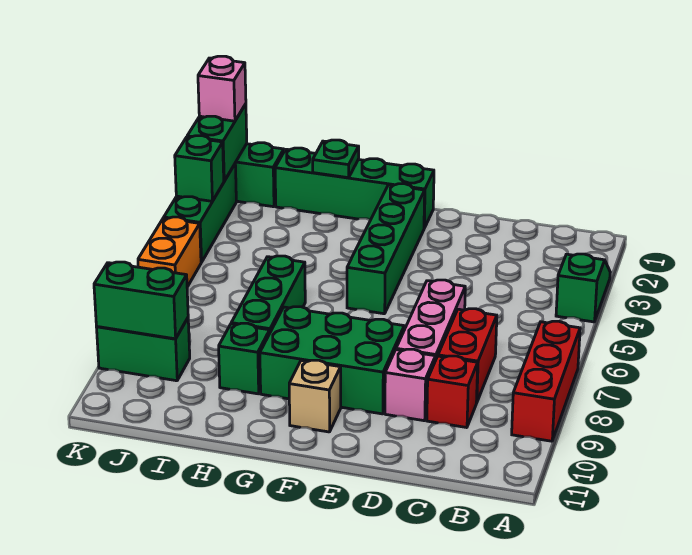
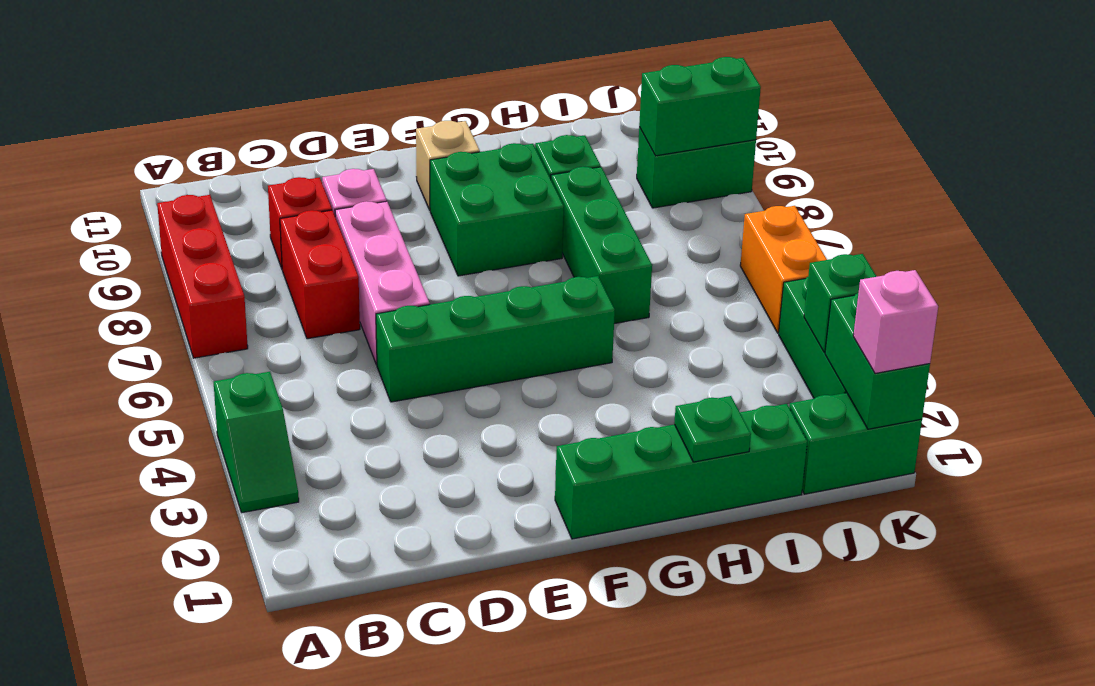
green brick E8:G9 level 1 -> green brick F8:G9 level 1
green brick F2:F5 level 1 -> green brick D5:G5 level 1

